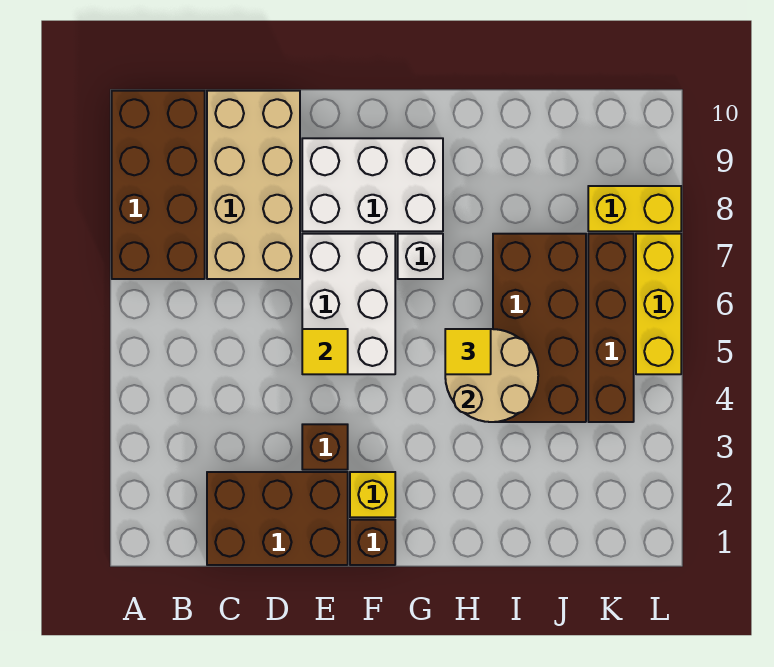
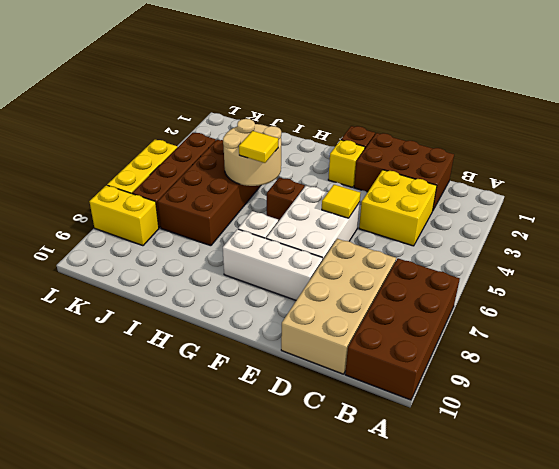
none -> yellow brick C3:D4 level 1
brown brick E3 level 1 -> brown brick G5 level 1
white brick E8:G9 level 1 -> white brick E8:G8 level 1

